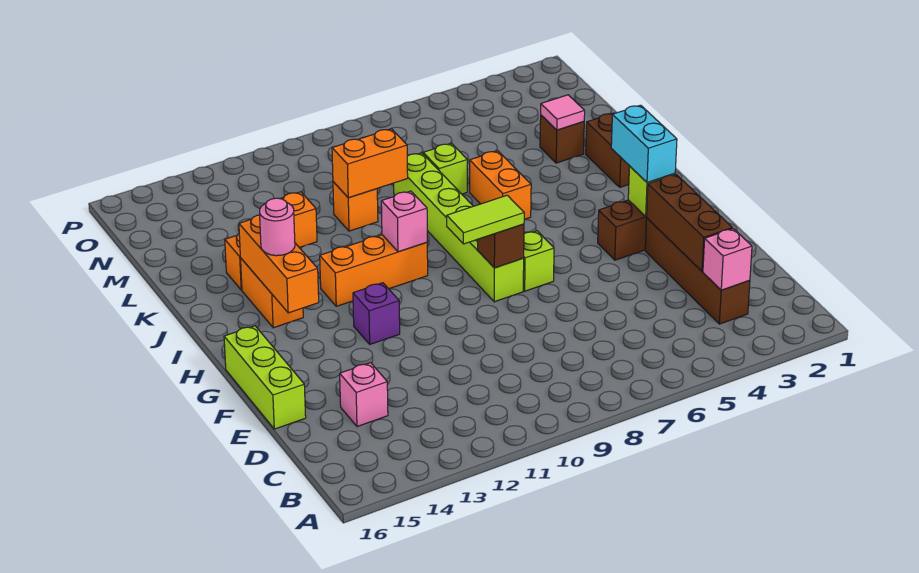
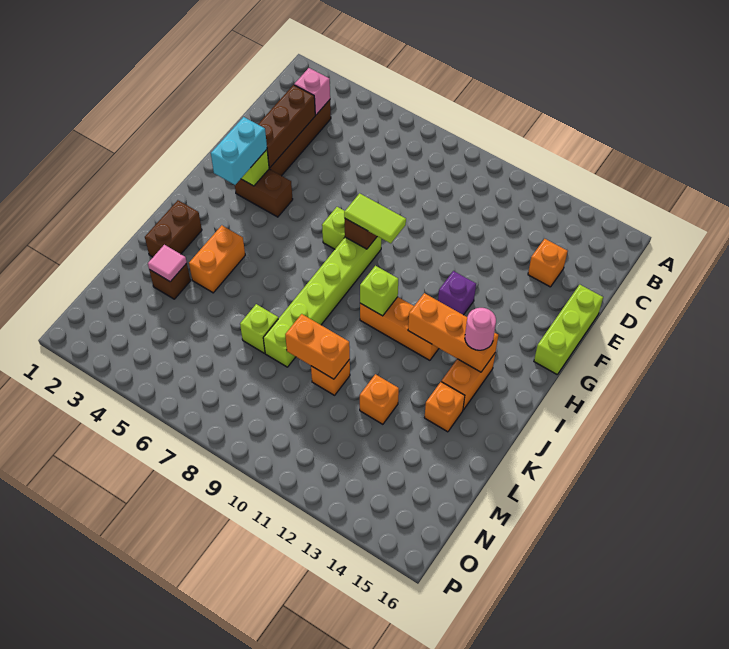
pink brick D14 level 1 -> orange brick D14 level 1
orange brick H14:J14 level 2 -> orange brick I12:I14 level 2
pink brick I10 level 2 -> lime brick I10 level 2
orange brick J6:K6 level 1 -> orange brick J4:K4 level 1

